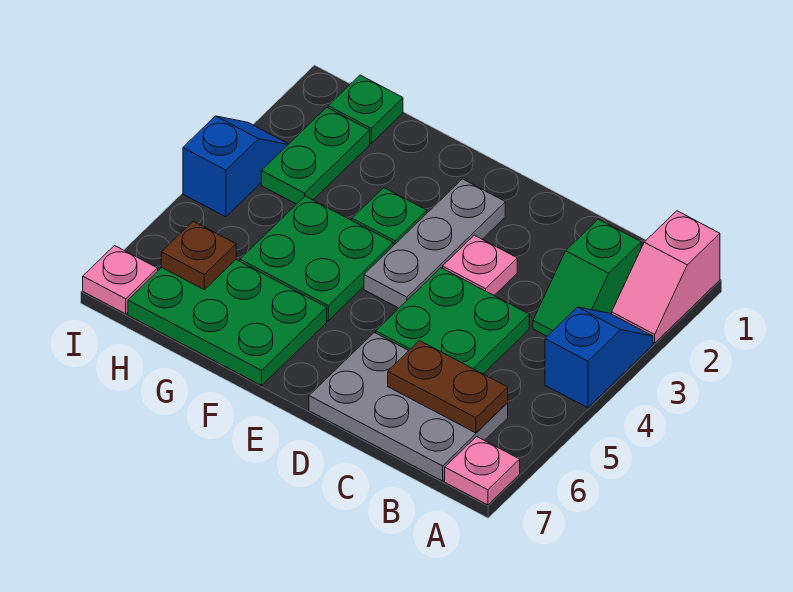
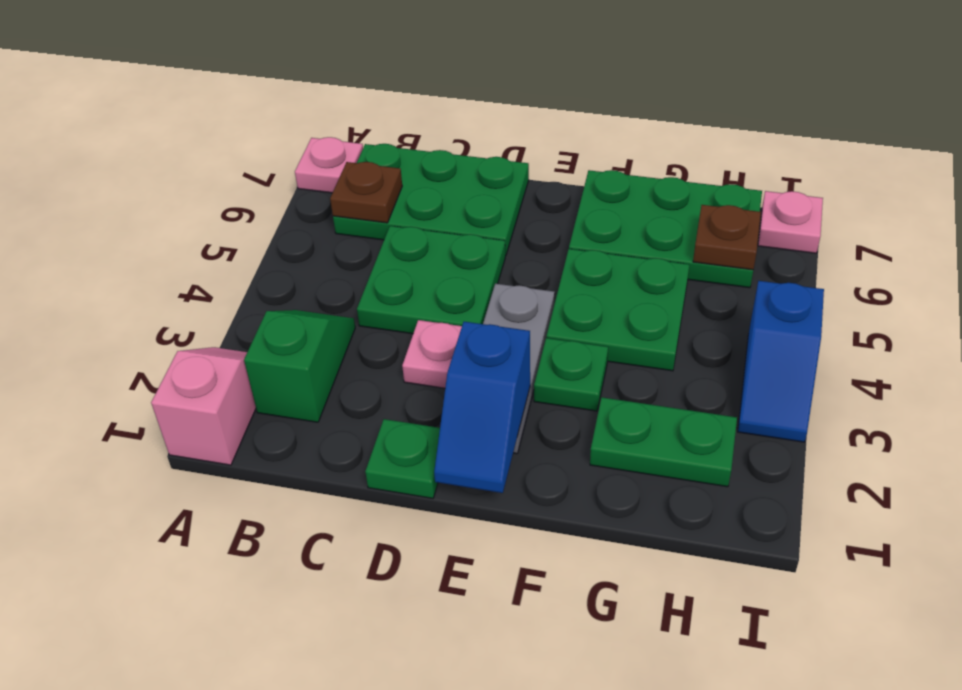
blue slope A3:A4 level 1 top 4 -> blue slope E1:E2 level 2 top 2
grey plate B6:D7 level 1 -> green plate B6:D7 level 1
brown plate B6:C6 level 2 -> brown plate B6 level 2
green plate H1 level 1 -> green plate D1 level 1
green plate H2:H3 level 1 -> green plate G2:H2 level 1

